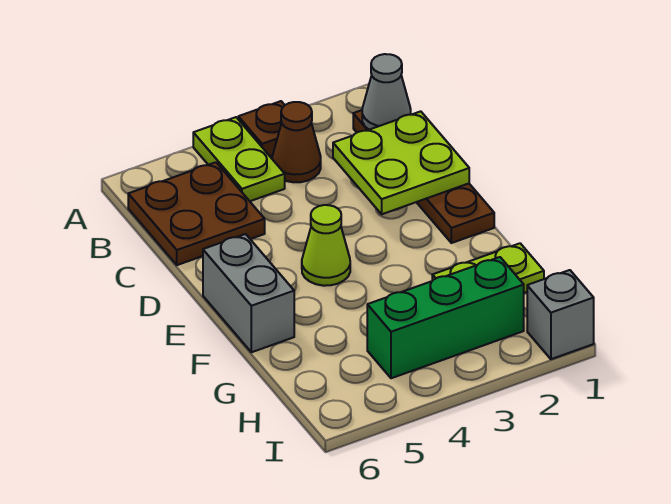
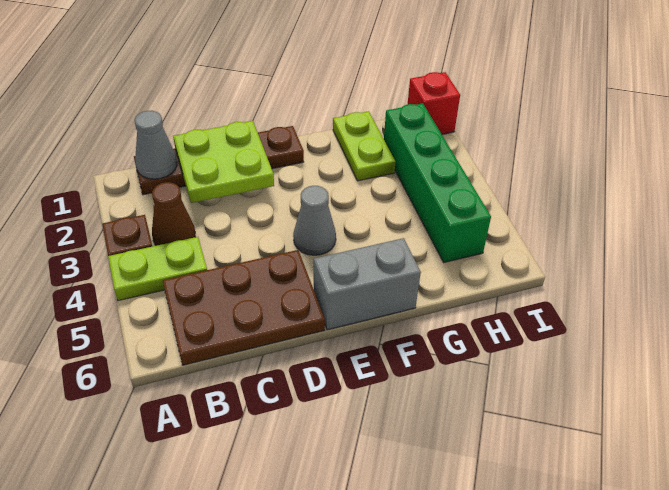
brown plate B5:C6 level 1 -> brown plate B5:D6 level 1
lime cone E4 level 1 -> grey cone E4 level 1
green brick H2:H4 level 1 -> green brick H2:H5 level 1
grey brick I1 level 1 -> red brick I1 level 1

